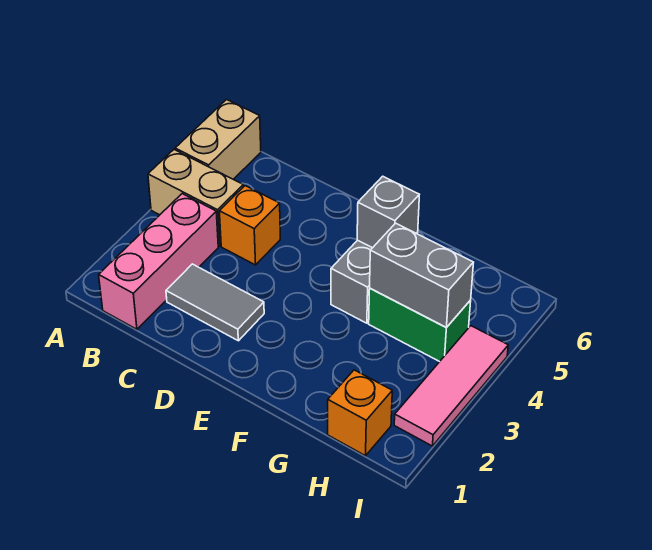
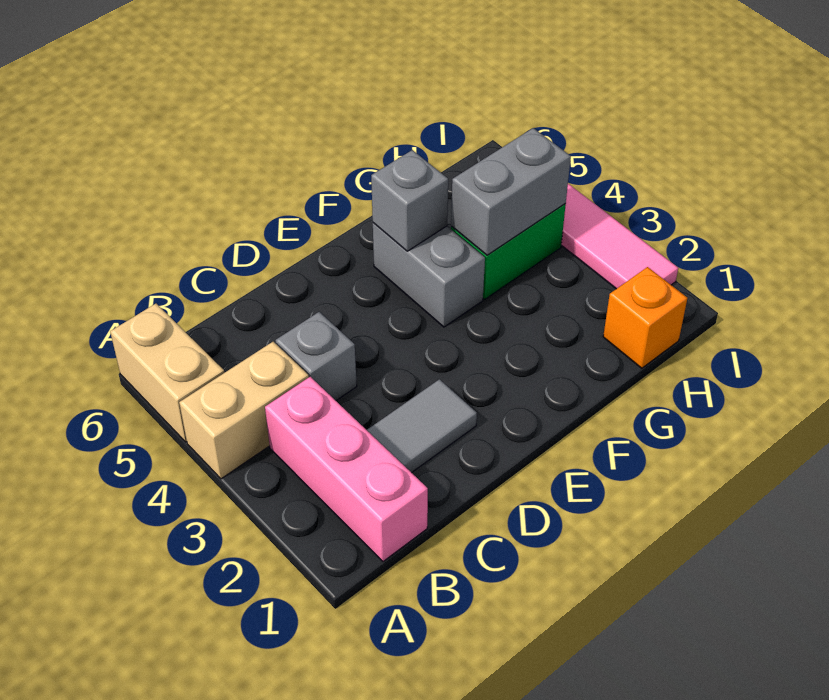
orange brick C4 level 1 -> grey brick C4 level 1

